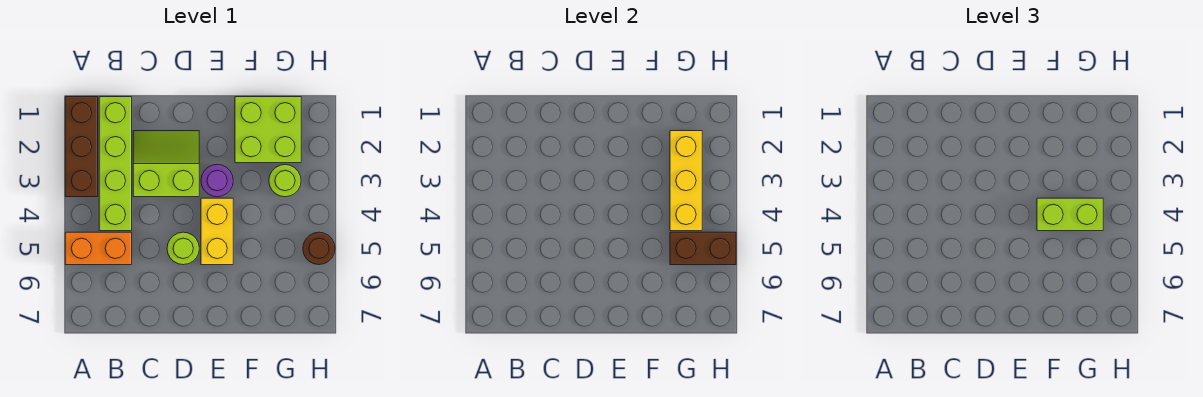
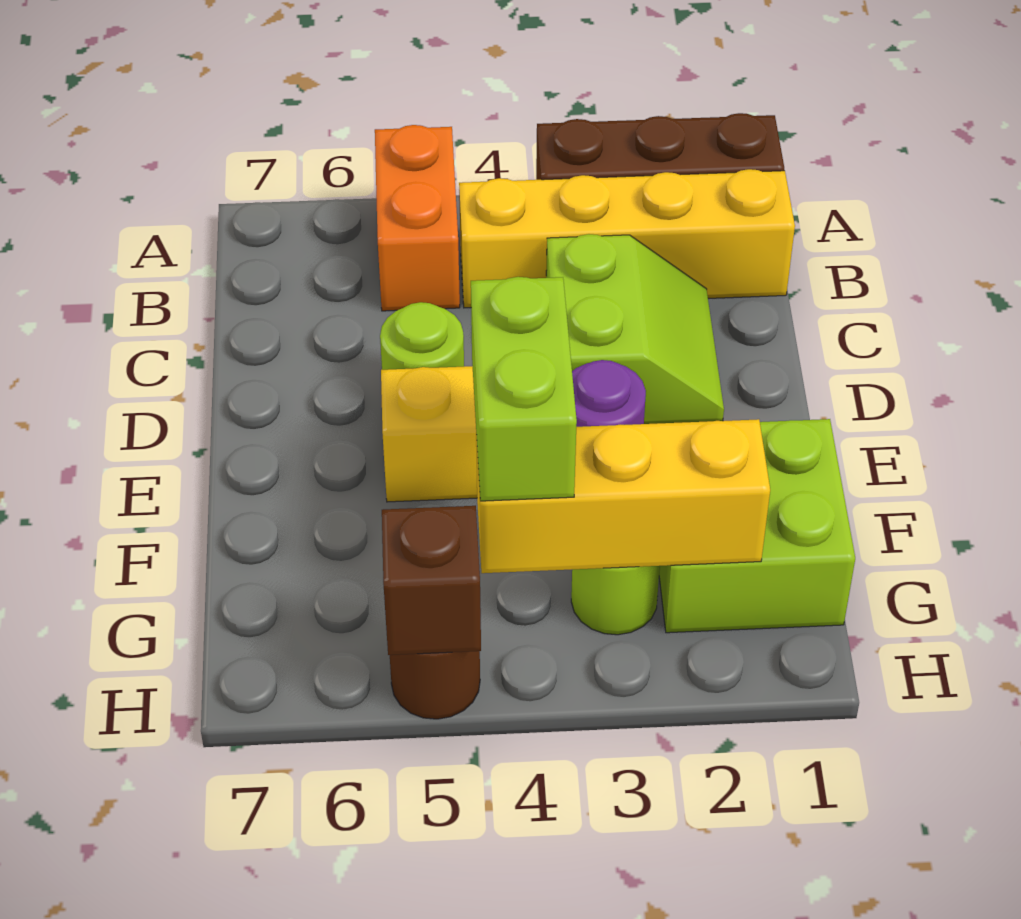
lime brick B1:B4 level 1 -> yellow brick B1:B4 level 1
brown brick G5:H5 level 2 -> brown brick H5 level 2

